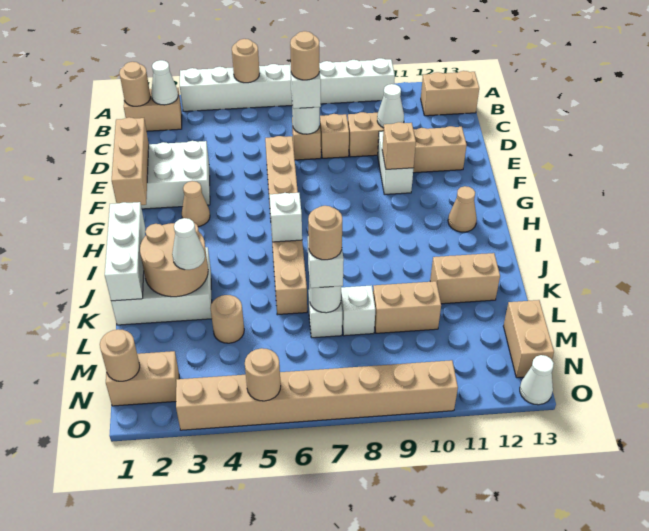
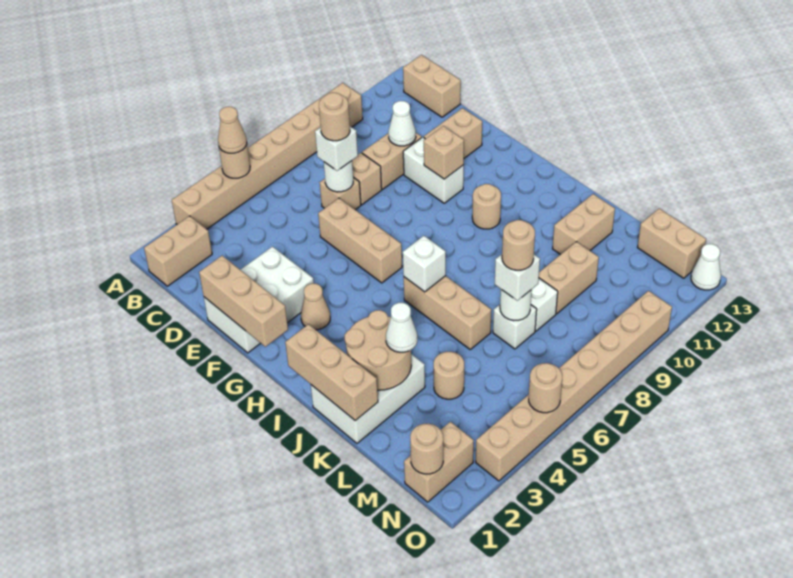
white brick A3:A10 level 1 -> tan brick A3:A10 level 1
tan round brick B1 level 2 -> tan round brick H10 level 1
white cone B2 level 2 -> none
tan brick B12:B13 level 1 -> tan brick B13:C13 level 1
tan cone H12 level 1 -> tan cone A5 level 3
white brick I1:K1 level 2 -> tan brick I1:K1 level 2

